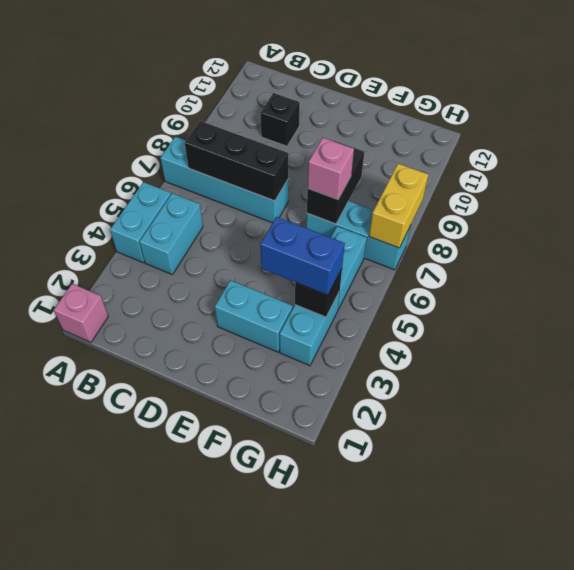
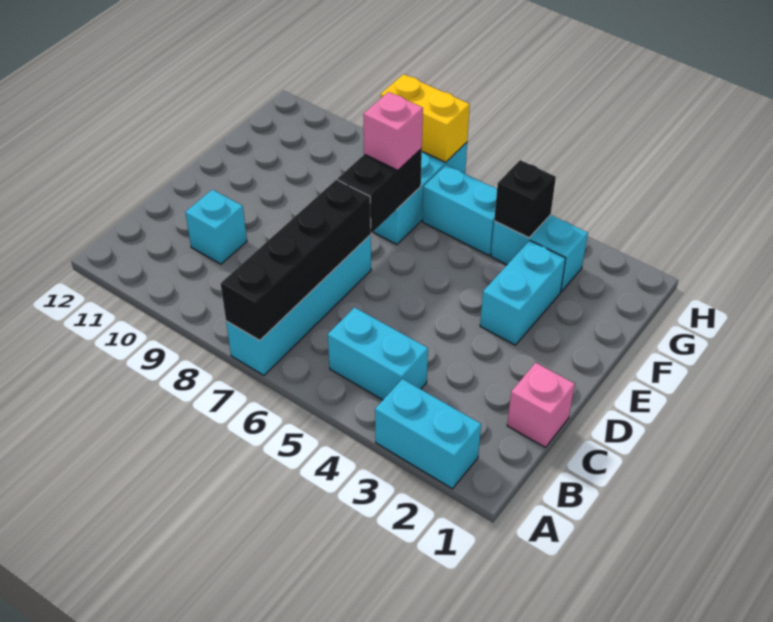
pink brick A1 level 1 -> pink brick C1 level 1
cyan brick A4:A5 level 1 -> cyan brick A2:A3 level 1
black brick B7:D7 level 2 -> black brick A7:D7 level 2
black brick C10 level 1 -> cyan brick C10 level 1
blue brick F4:G4 level 3 -> none
black brick F7:F8 level 2 -> black brick E7:F7 level 2

